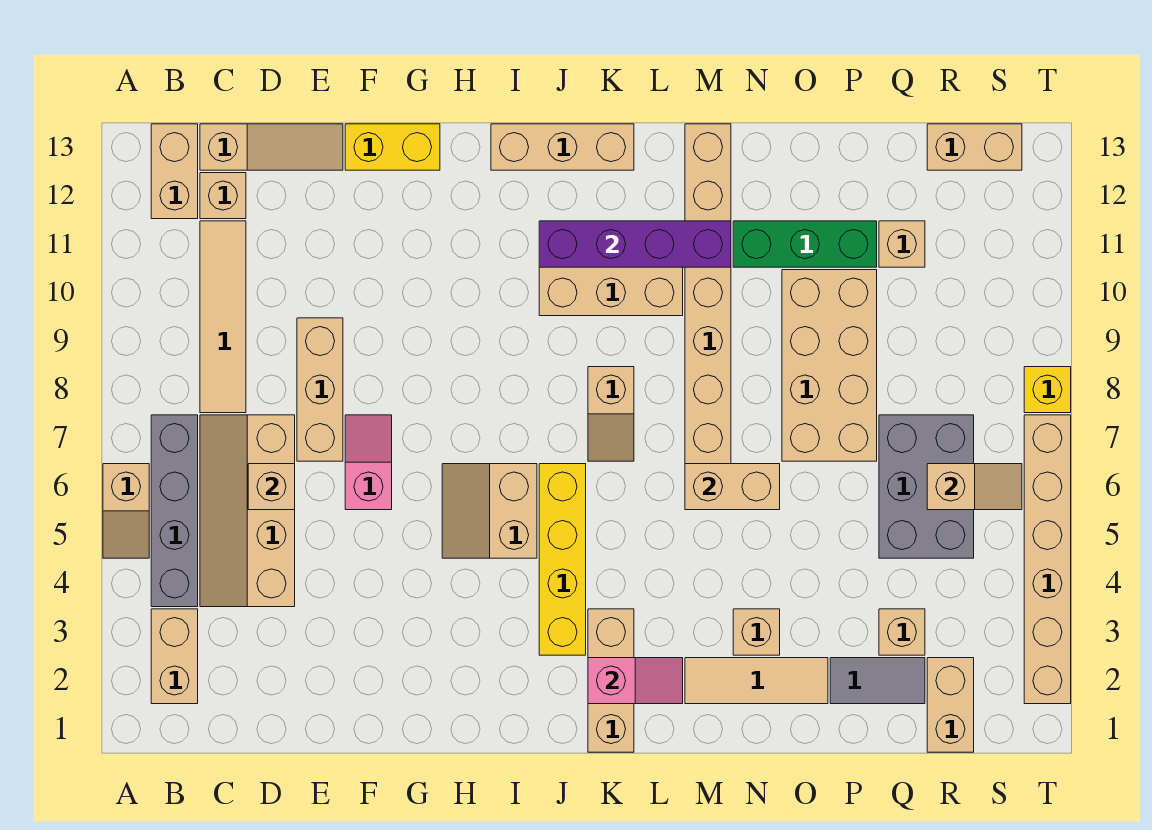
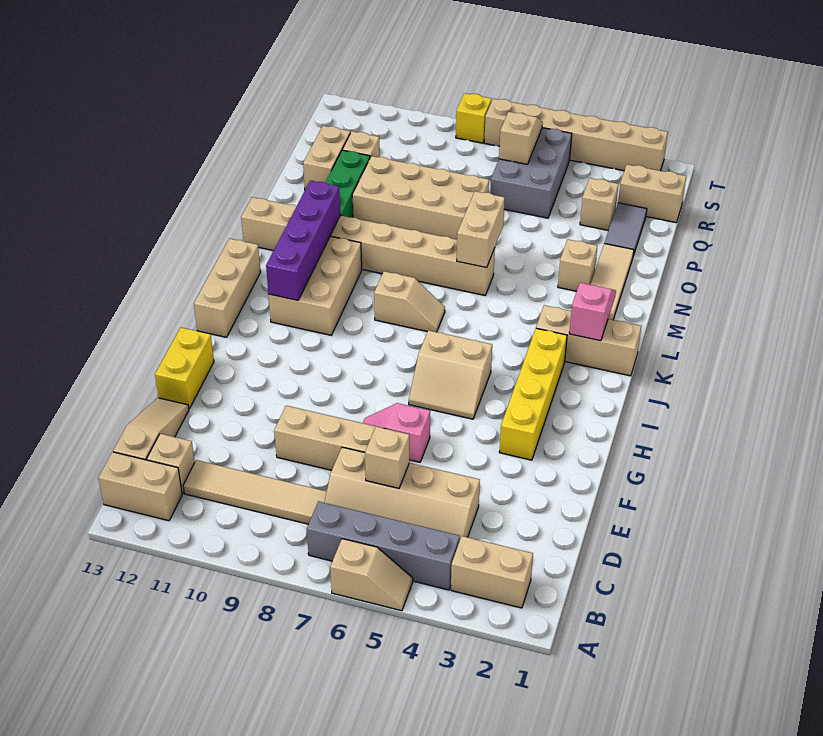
yellow brick J3:J6 level 1 -> yellow brick G3:J3 level 1
grey brick Q5:R7 level 1 -> grey brick Q5:S6 level 1
tan brick R13:S13 level 1 -> tan brick P12:Q12 level 1

